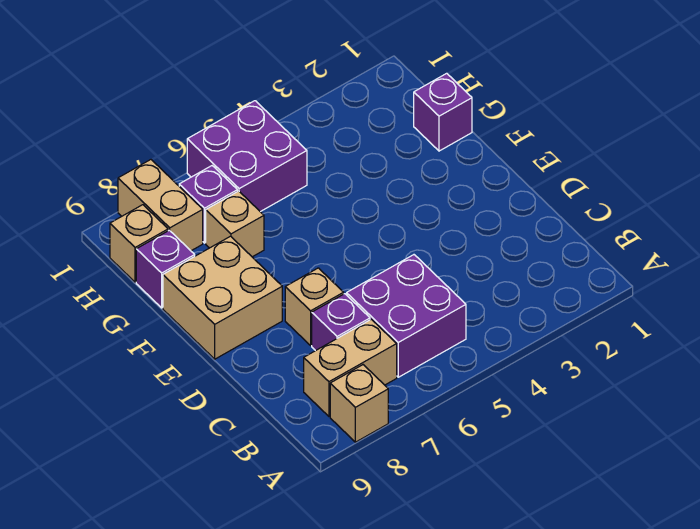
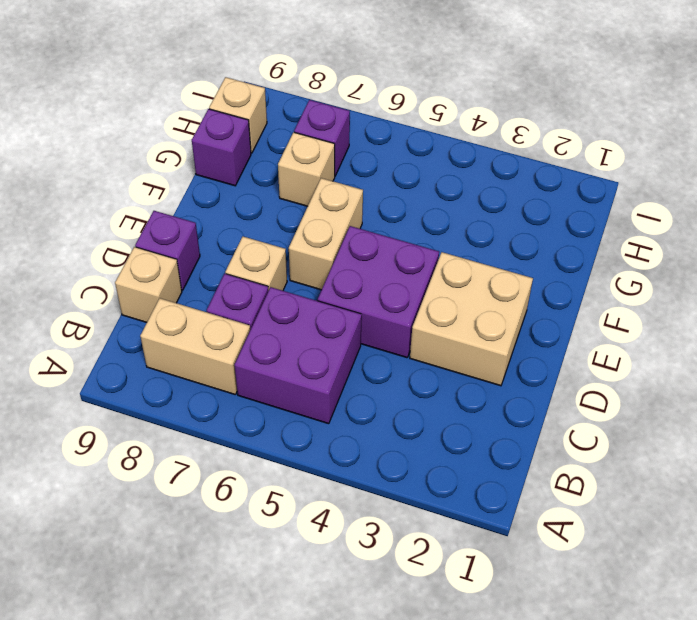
tan brick A8 level 1 -> tan brick C9 level 1
tan brick E8:F9 level 1 -> tan brick D2:E3 level 1
purple brick G1 level 1 -> purple brick D9 level 1
purple brick H5:I6 level 1 -> purple brick D4:E5 level 1
tan brick H8:I8 level 1 -> tan brick E6:F6 level 1

